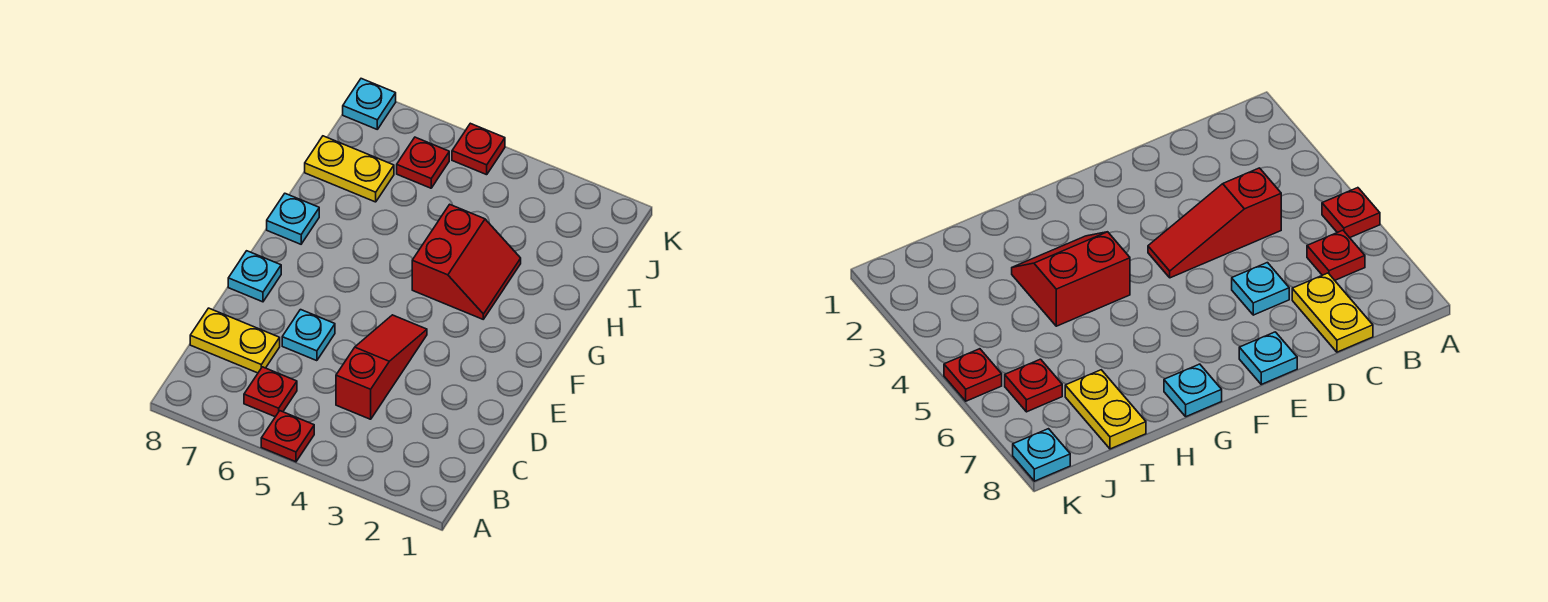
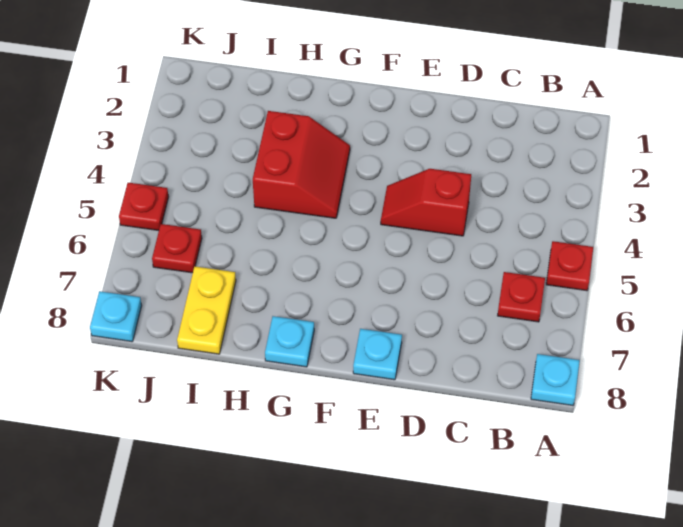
red slope C4:E4 level 1 top C -> red slope D4:E4 level 1 top D
yellow plate C7:C8 level 1 -> none
cyan plate D6 level 1 -> cyan plate A8 level 1
red slope G3:H4 level 1 top 4 -> red slope G3:H4 level 1 top H

